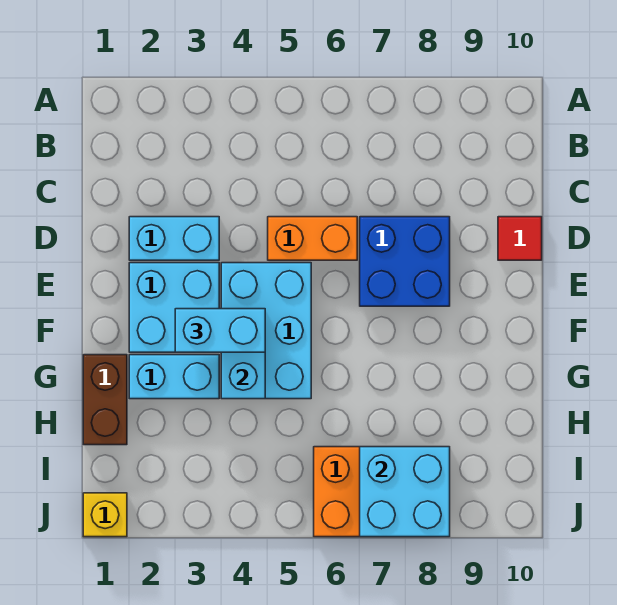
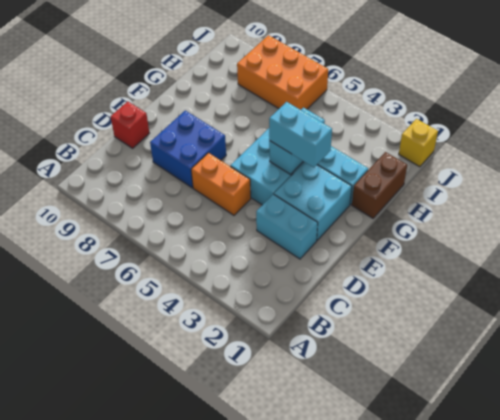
red tile D10 level 1 -> red brick D10 level 1
cyan brick I7:J8 level 2 -> none

